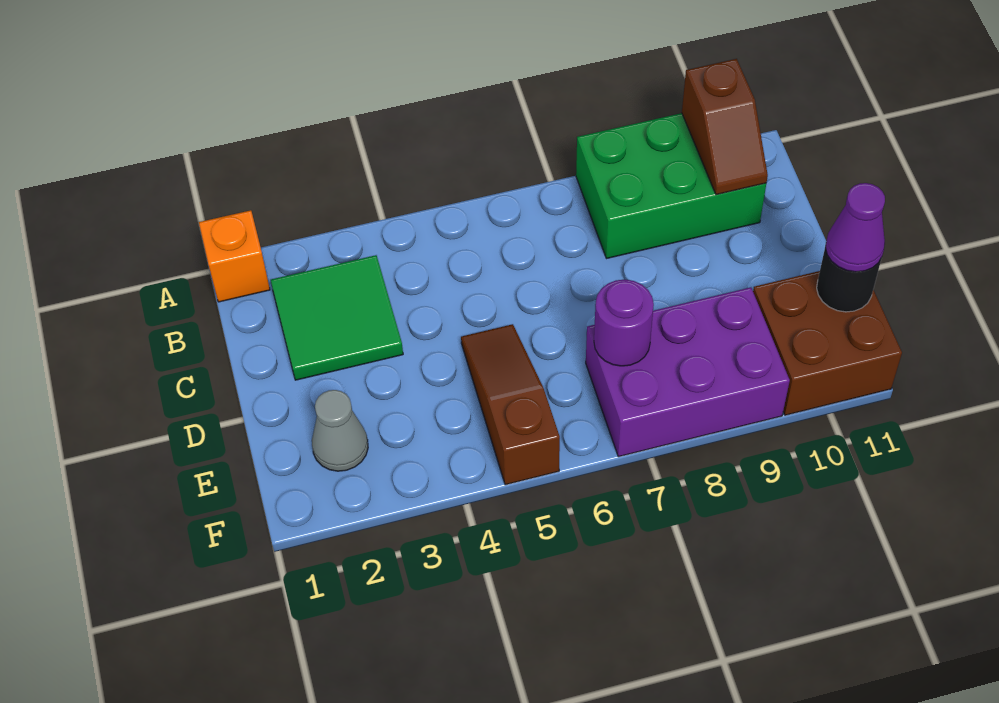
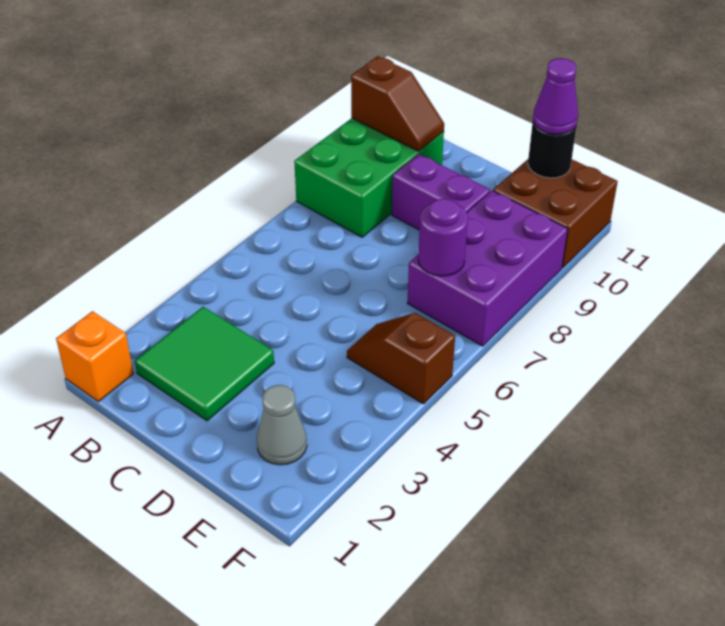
none -> purple brick C9:D9 level 1
brown slope D5:F5 level 1 top F -> brown slope E5:F5 level 1 top F

